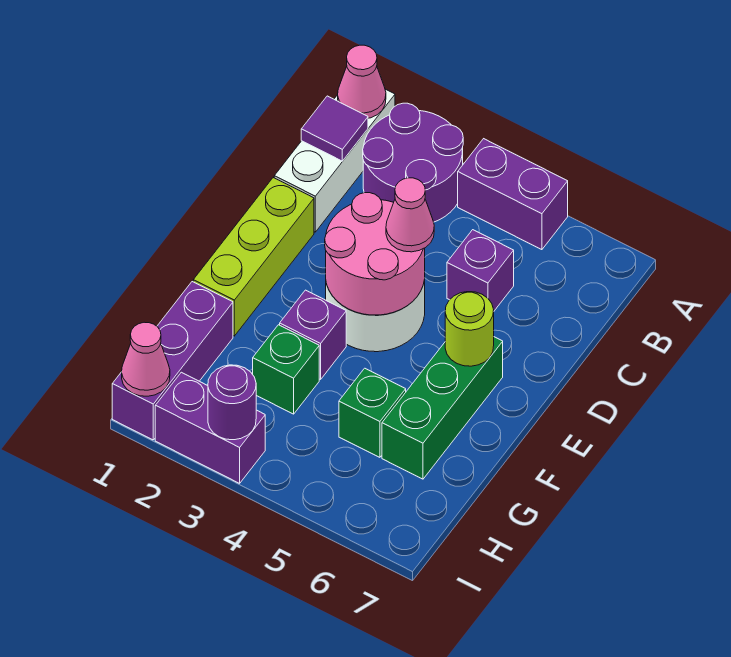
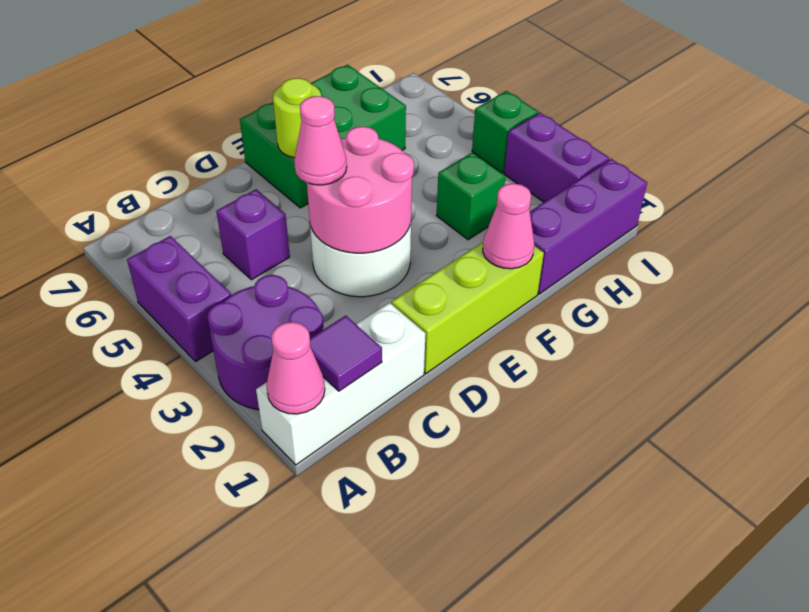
green brick E6:G6 level 1 -> green brick E6:G7 level 1
purple brick F3 level 1 -> none
green brick G5 level 1 -> green brick I4 level 1
pink cone I1 level 2 -> pink cone F1 level 2
purple round brick I3 level 2 -> none

